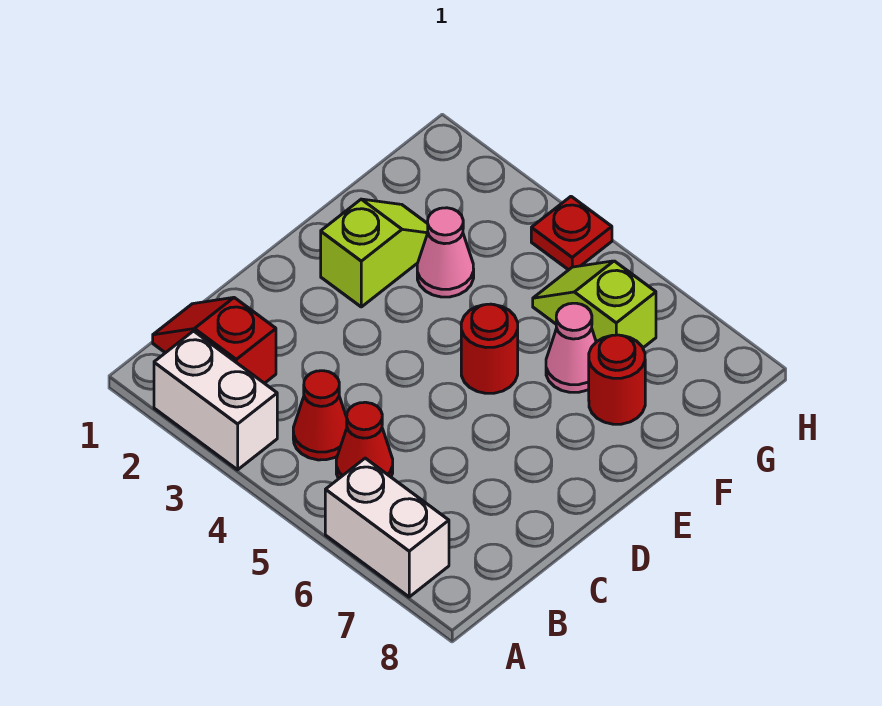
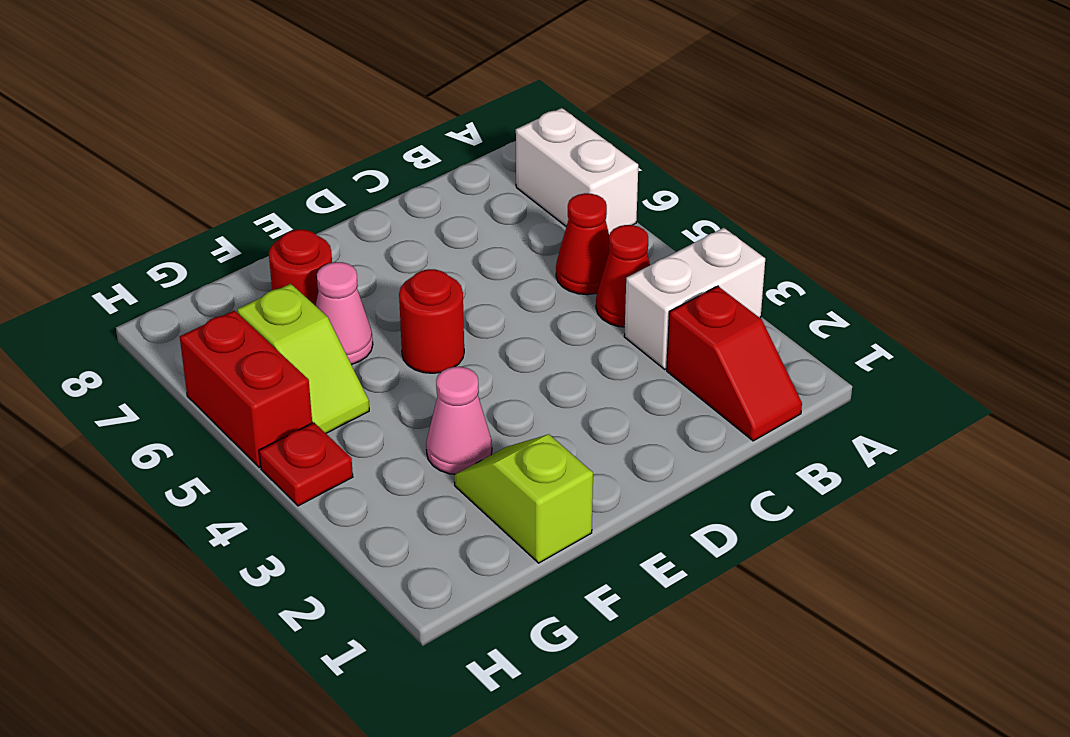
white brick A2:A3 level 1 -> white brick A3:B3 level 1
lime slope E2:F2 level 1 top E -> lime slope F1:F2 level 1 top 1
none -> red brick H5:H6 level 1

